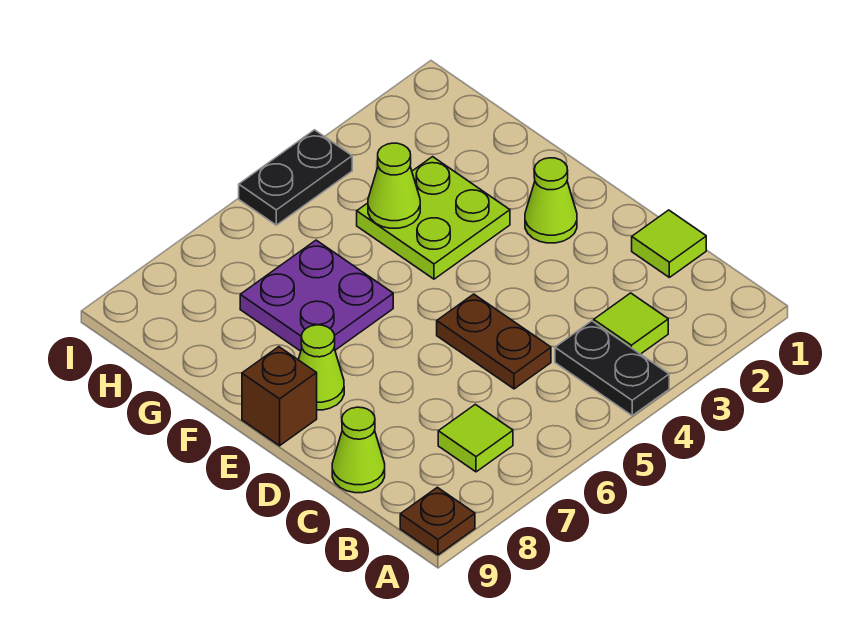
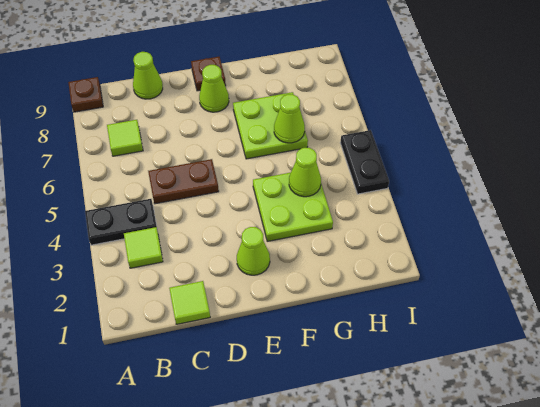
brown brick E9 level 1 -> brown plate E9 level 1
purple plate F6:G7 level 1 -> lime plate F6:G7 level 1
none -> lime cone G6 level 2

